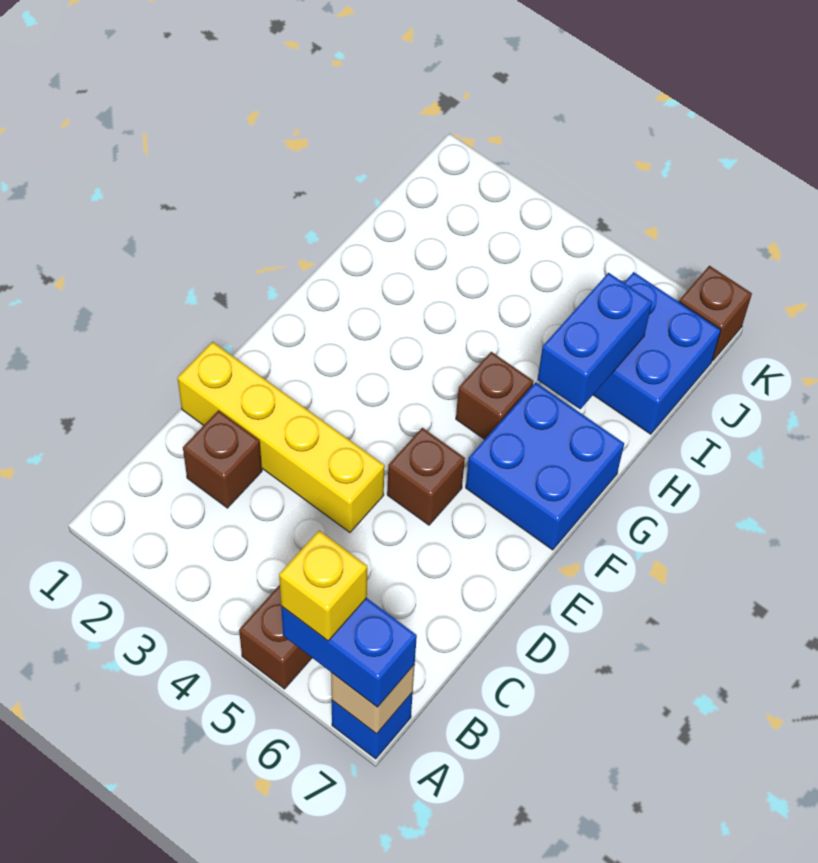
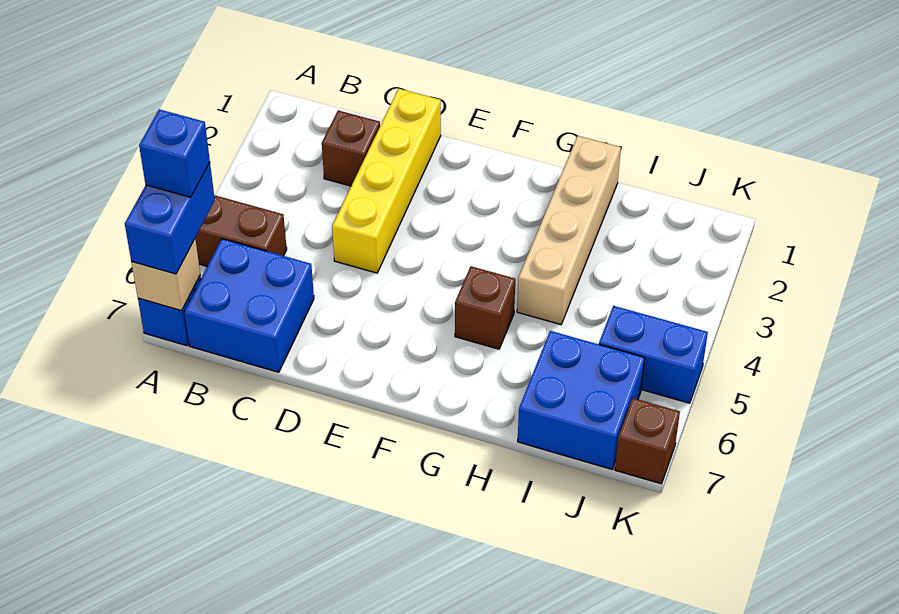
yellow brick A6 level 4 -> blue brick A6 level 4
brown brick E5 level 1 -> none
blue brick F6:G7 level 1 -> blue brick B6:C7 level 1
none -> tan brick H1:H4 level 1
blue brick H6:I6 level 2 -> blue brick J5:K5 level 1

